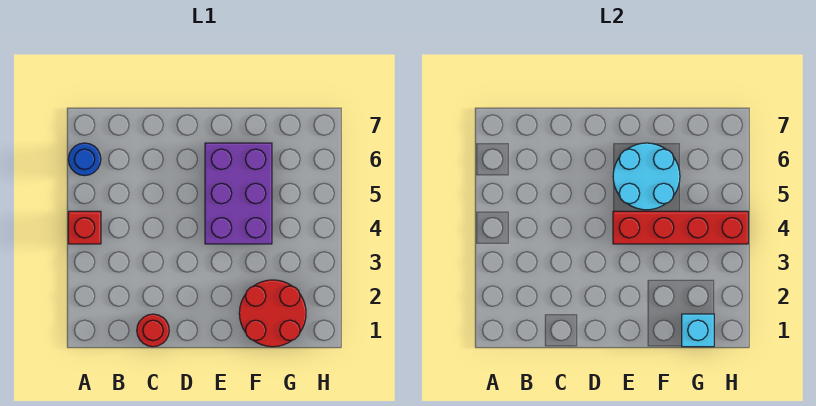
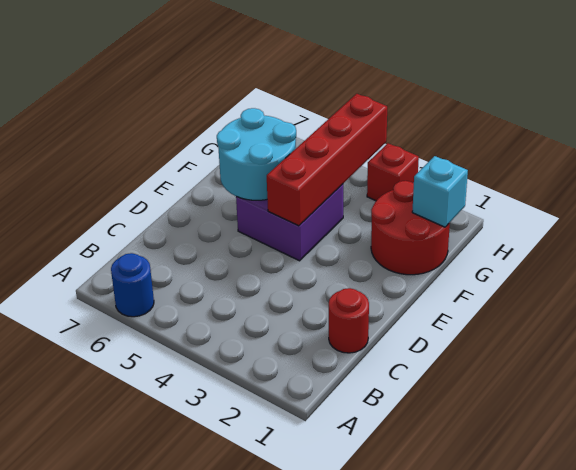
red brick A4 level 1 -> red brick H3 level 1
purple brick E4:F6 level 1 -> purple brick E4:F5 level 1

